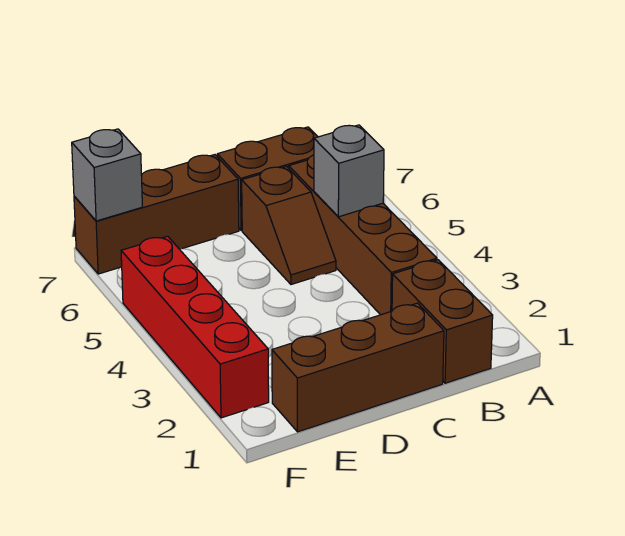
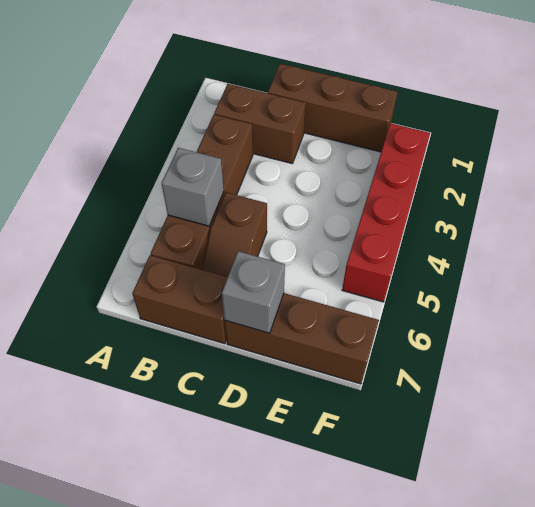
brown brick B1:B2 level 1 -> brown brick B2:C2 level 1
brown slope C5:C6 level 1 top 6 -> brown slope C5:C6 level 1 top 5
grey brick F7 level 2 -> grey brick D7 level 2

